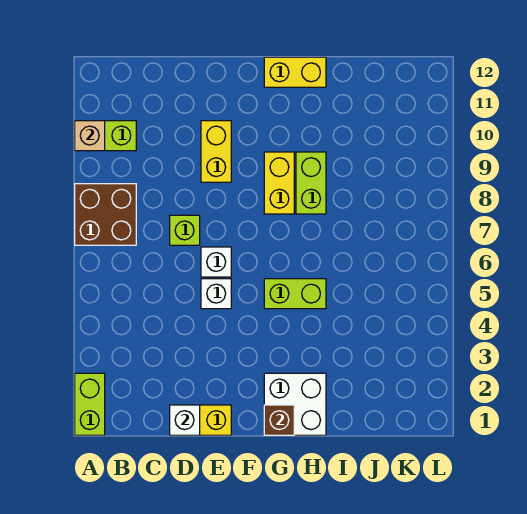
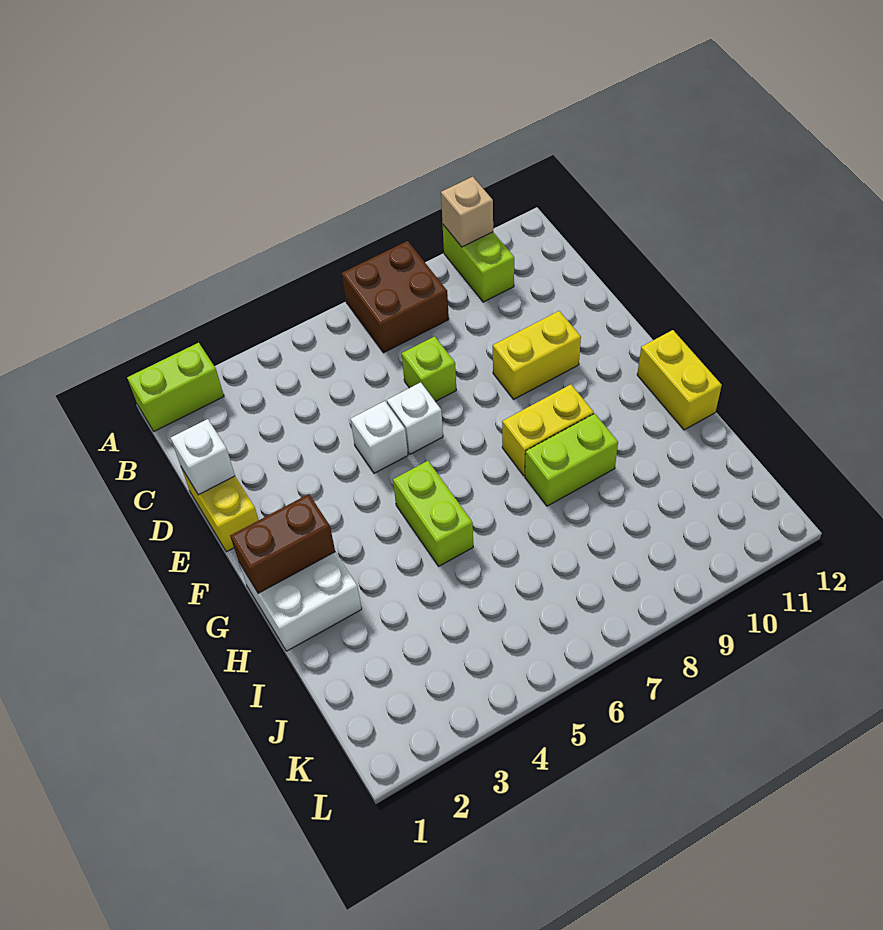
brown brick G1 level 2 -> brown brick G1:G2 level 2

